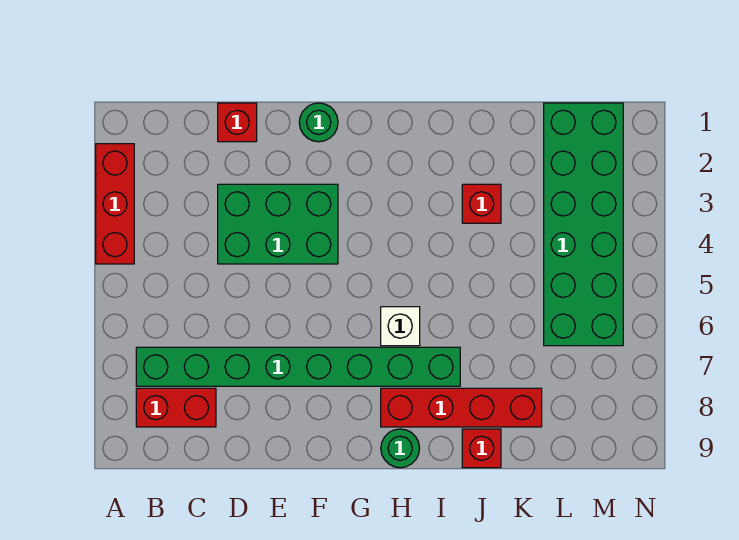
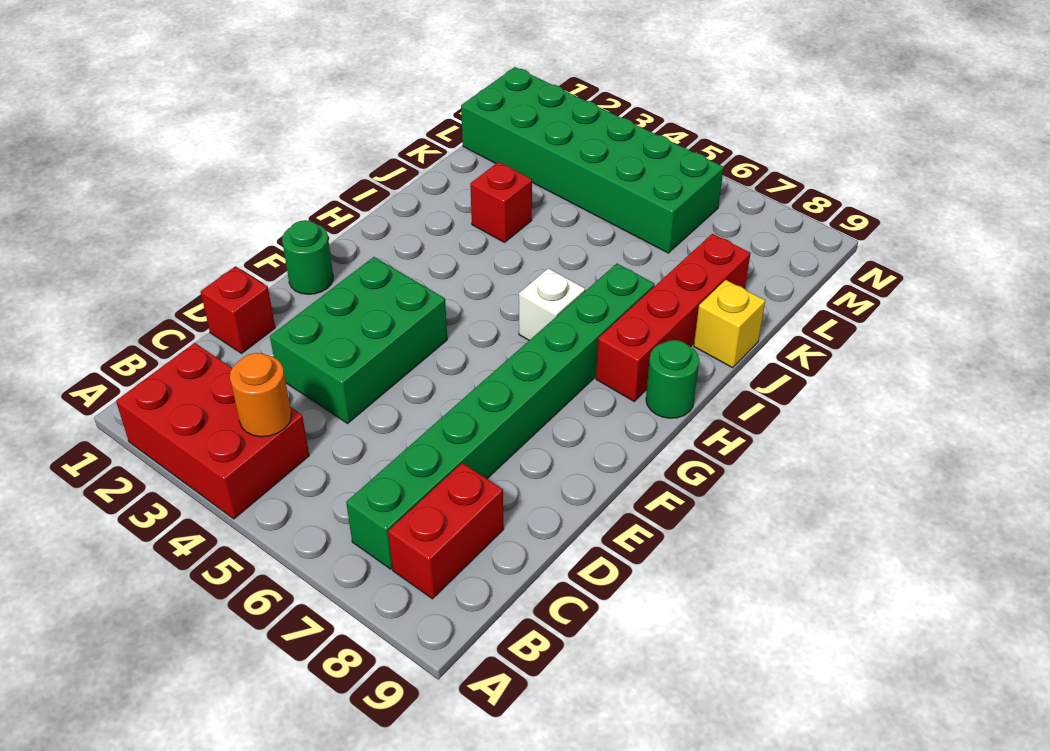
red brick A2:A4 level 1 -> red brick A2:B4 level 1
none -> orange round brick B4 level 2
red brick J9 level 1 -> yellow brick J9 level 1

